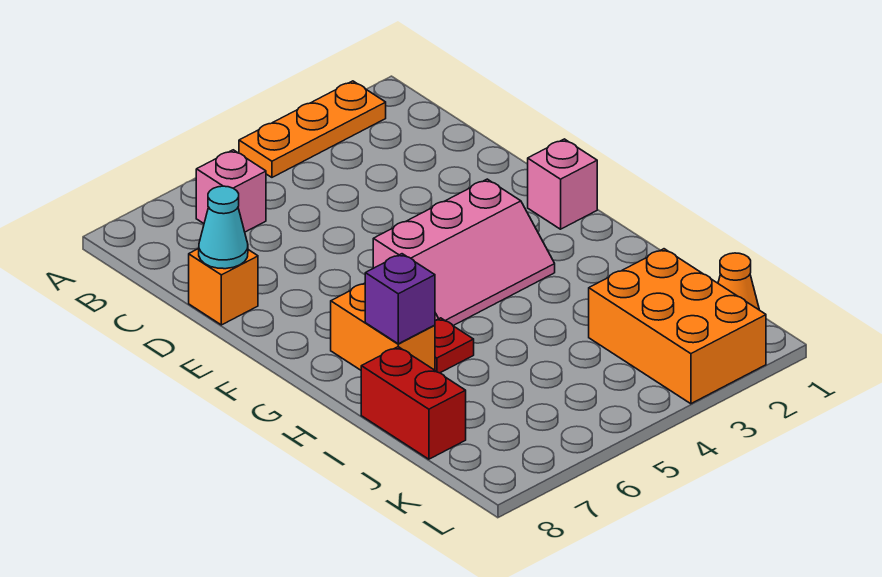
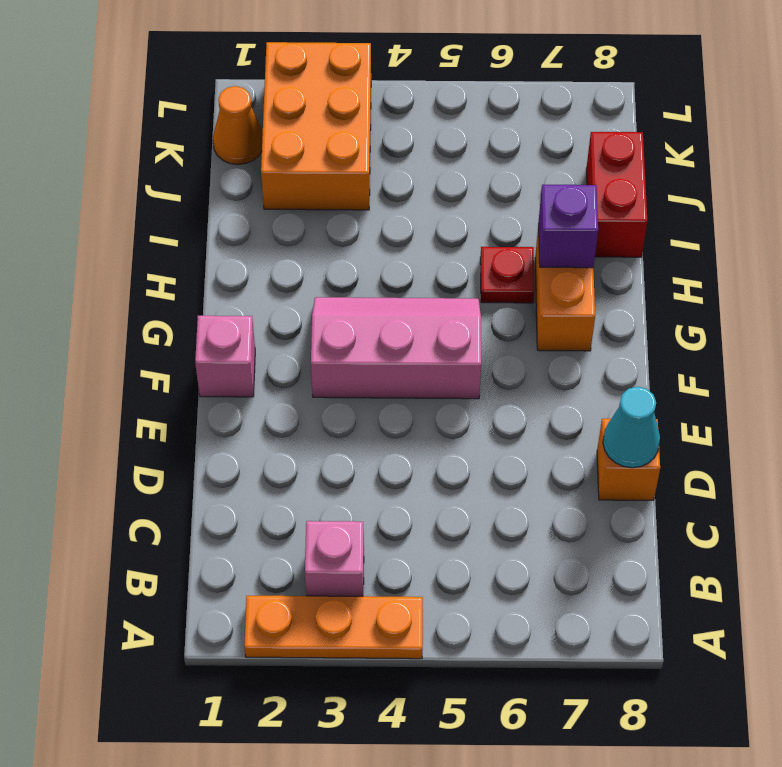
pink brick B6 level 1 -> pink brick B3 level 1

